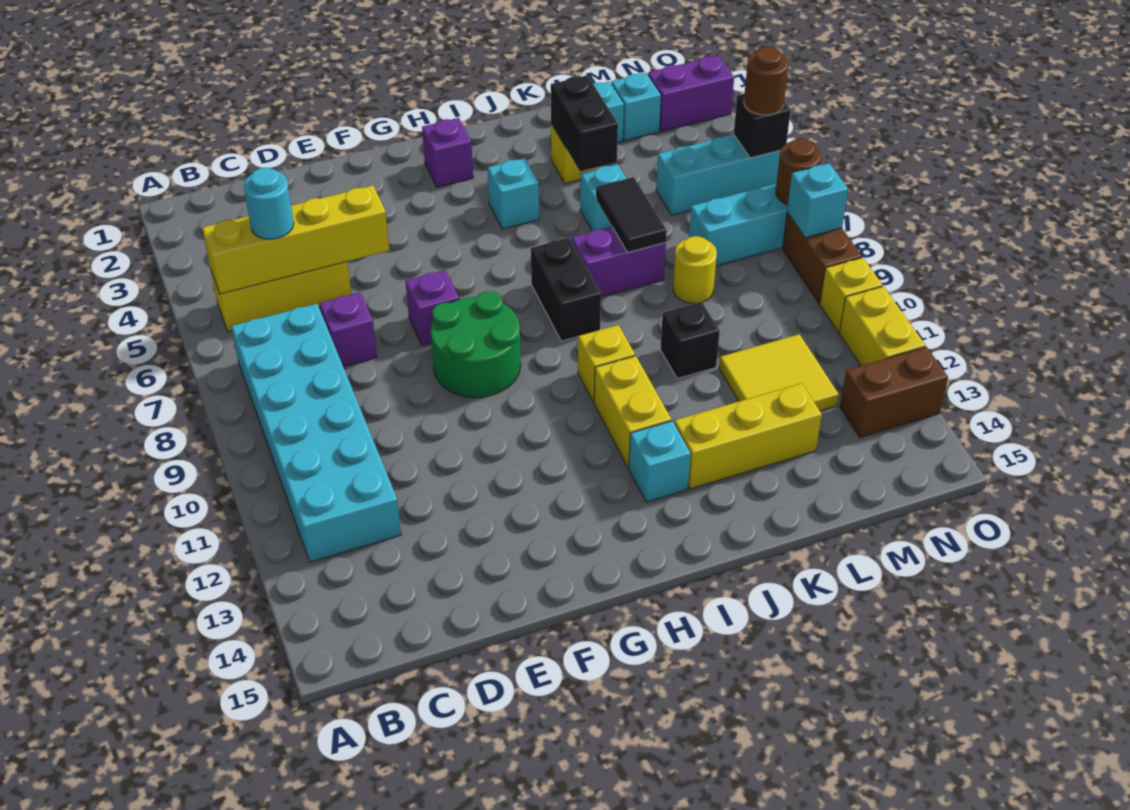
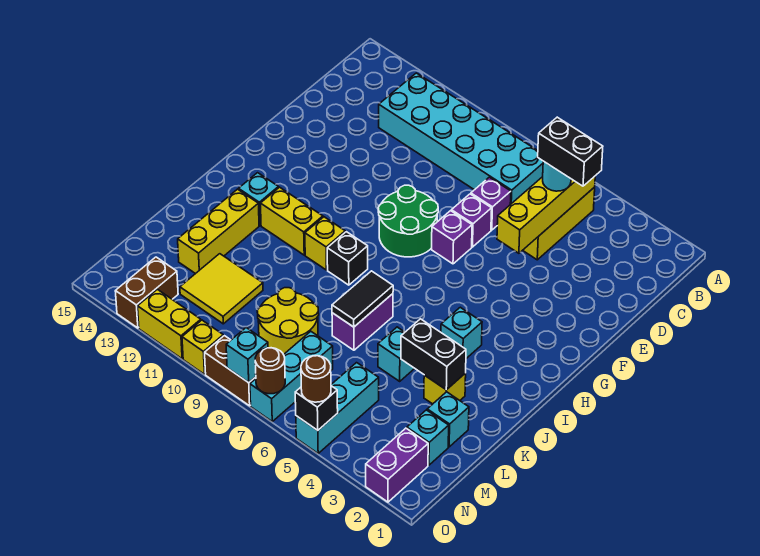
purple brick H2 level 1 -> purple brick E7 level 1
black brick I7:I8 level 1 -> black brick C4:C5 level 4
black tile K6:K7 level 2 -> black tile J7:K7 level 2
black brick K10 level 1 -> black brick I9 level 1
yellow round brick L8 level 1 -> yellow round brick L8:M9 level 1

